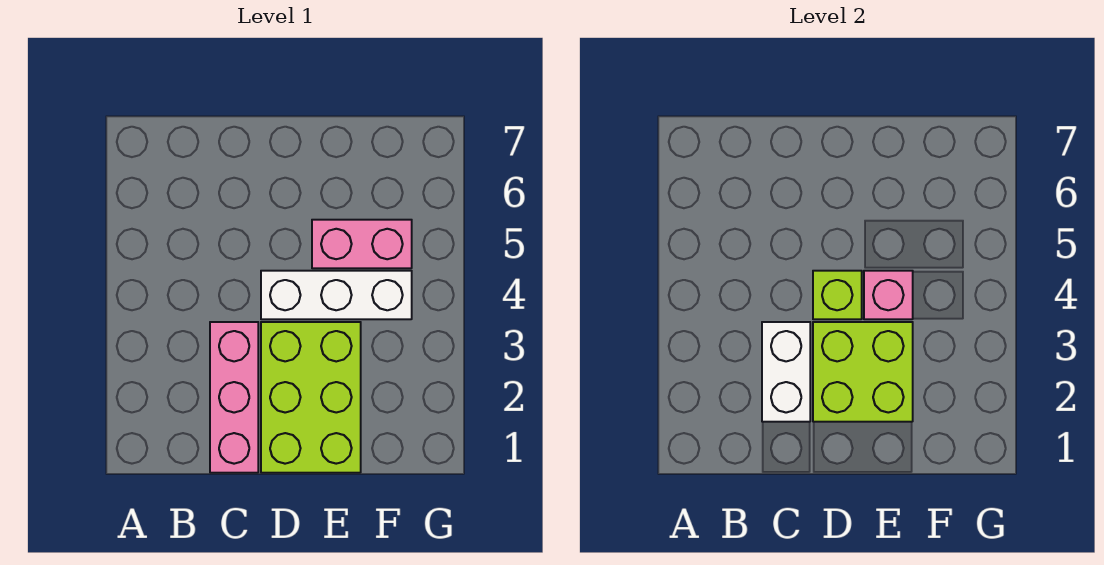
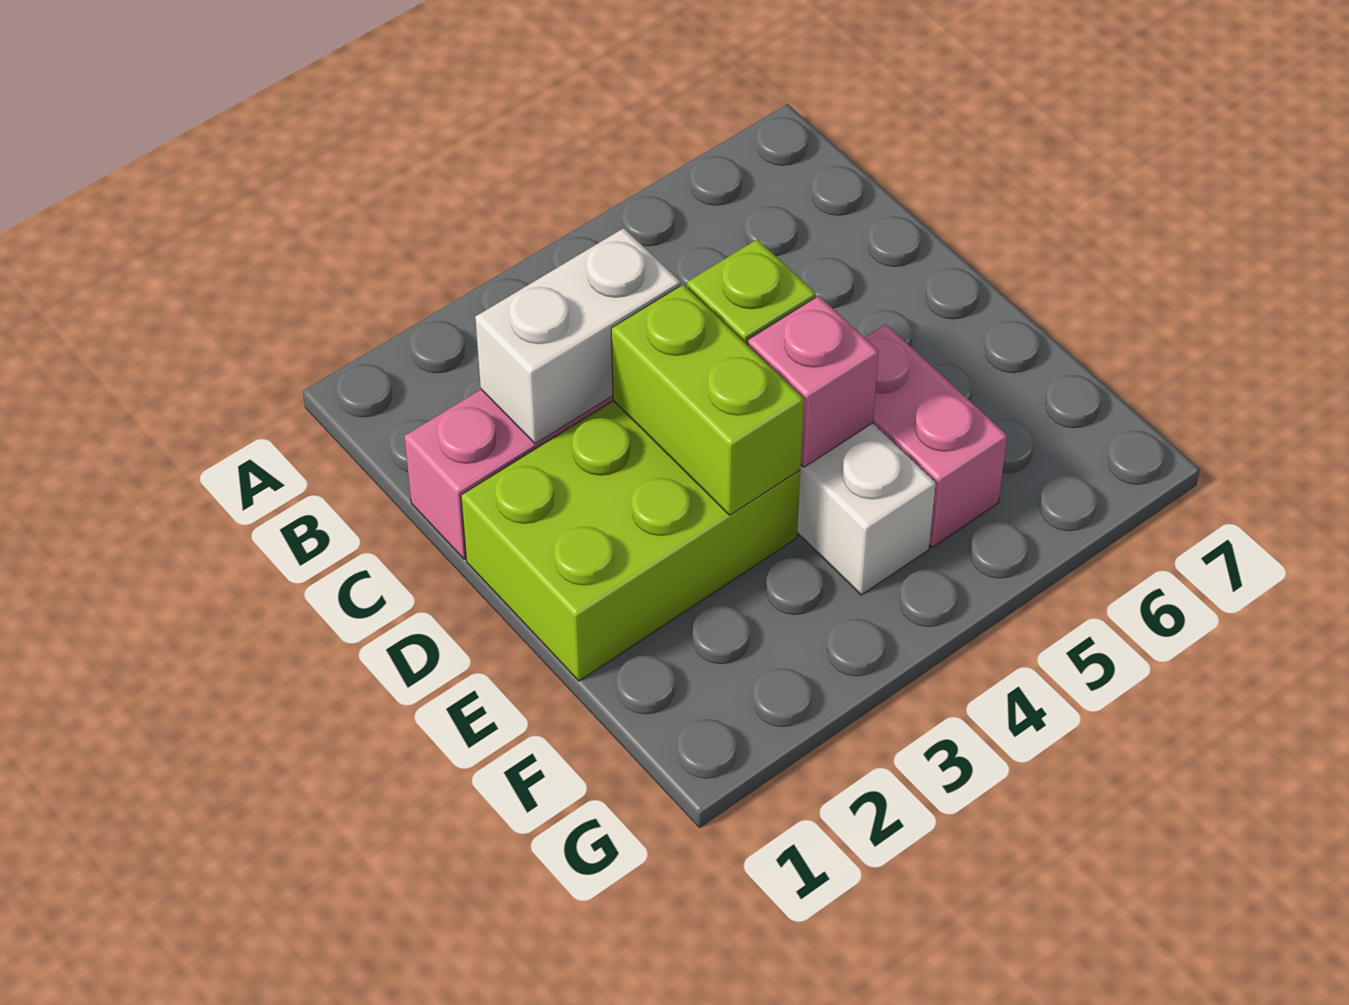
lime brick D2:E3 level 2 -> lime brick D3:E3 level 2

